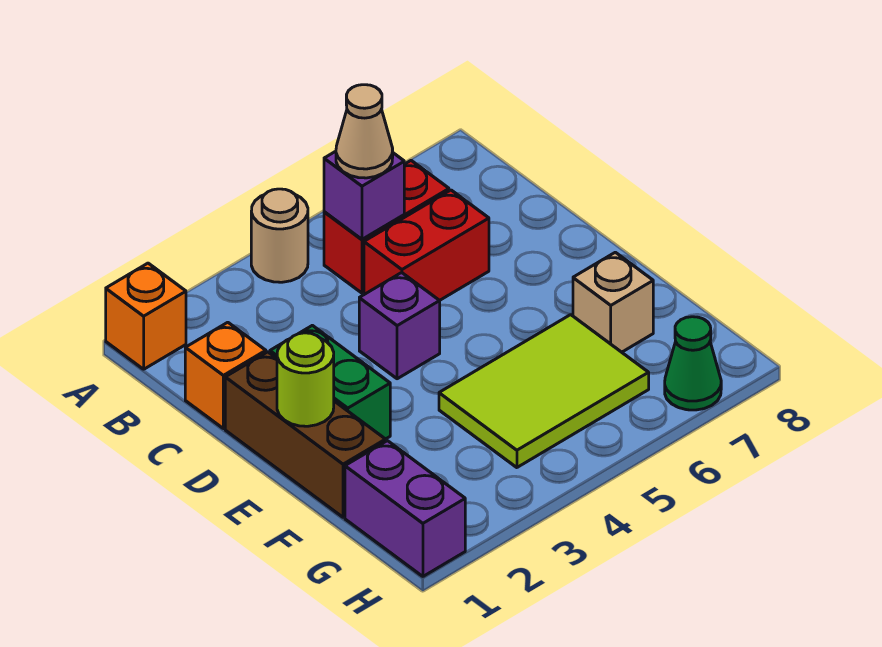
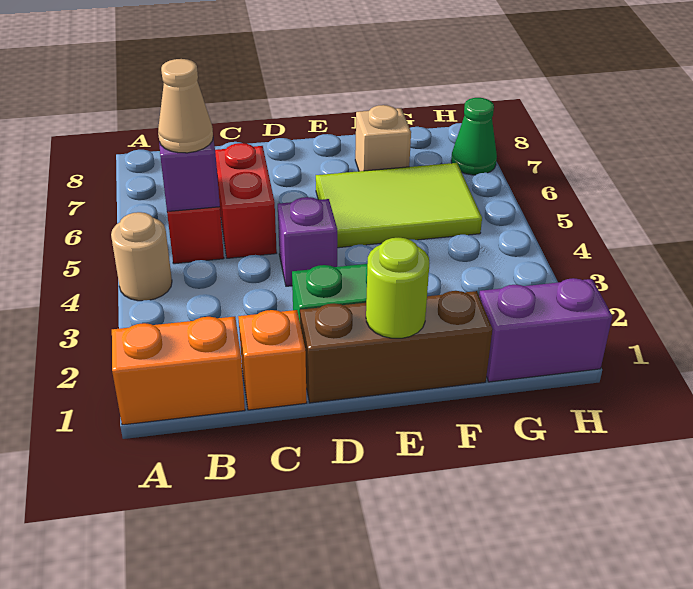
orange brick A1 level 1 -> orange brick A1:B1 level 1
lime tile F4:G6 level 1 -> lime tile E5:G6 level 1

